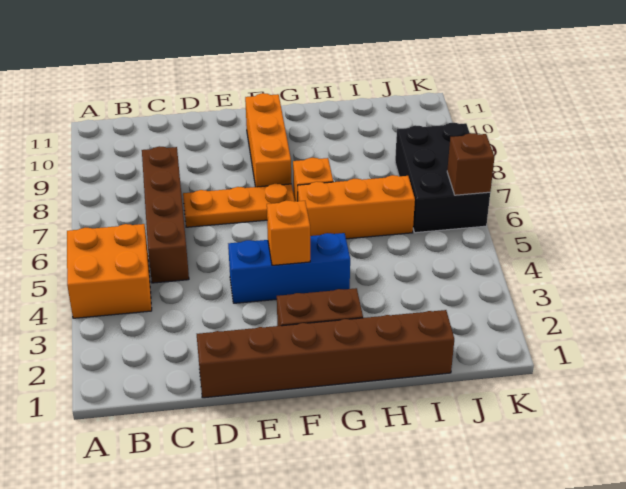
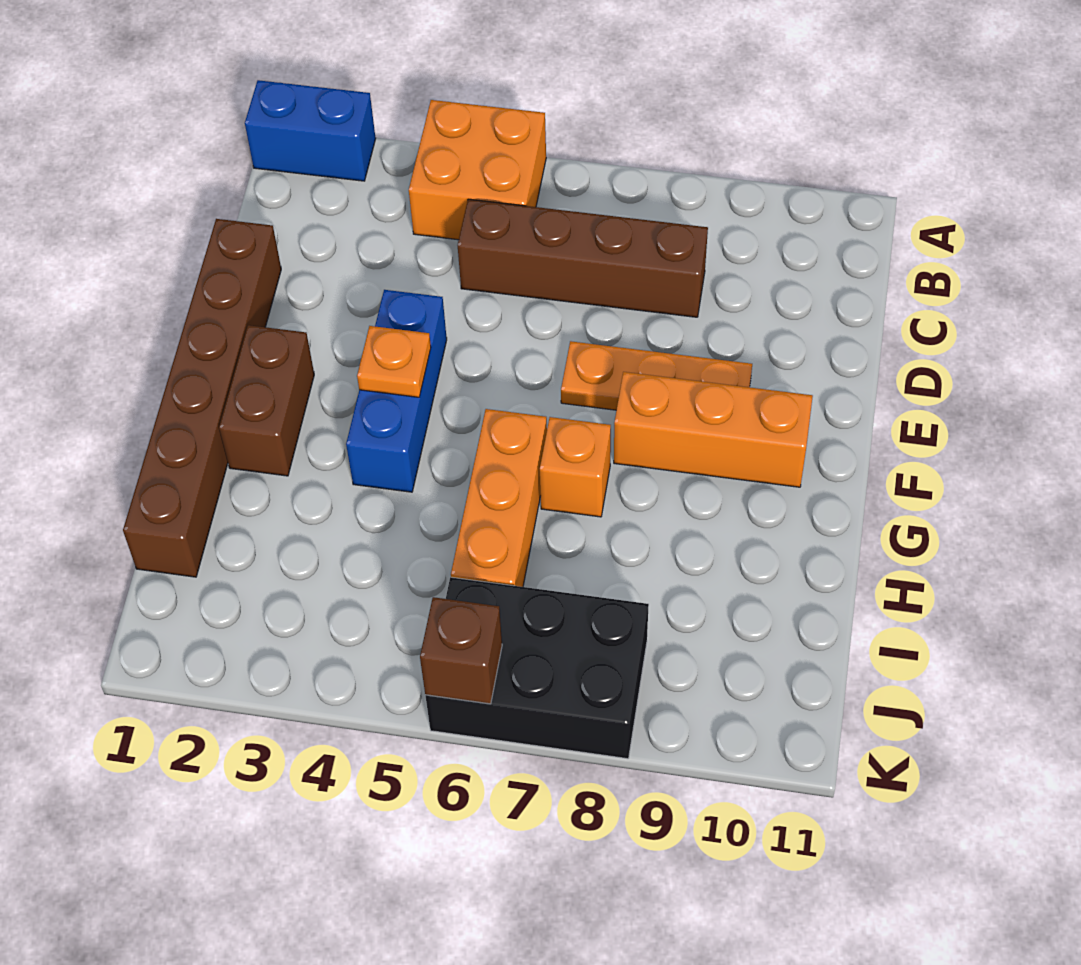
none -> blue brick A1:A2 level 1
orange plate D7:F7 level 1 -> orange plate E7:E9 level 1
orange brick F4 level 2 -> orange plate F4 level 2

